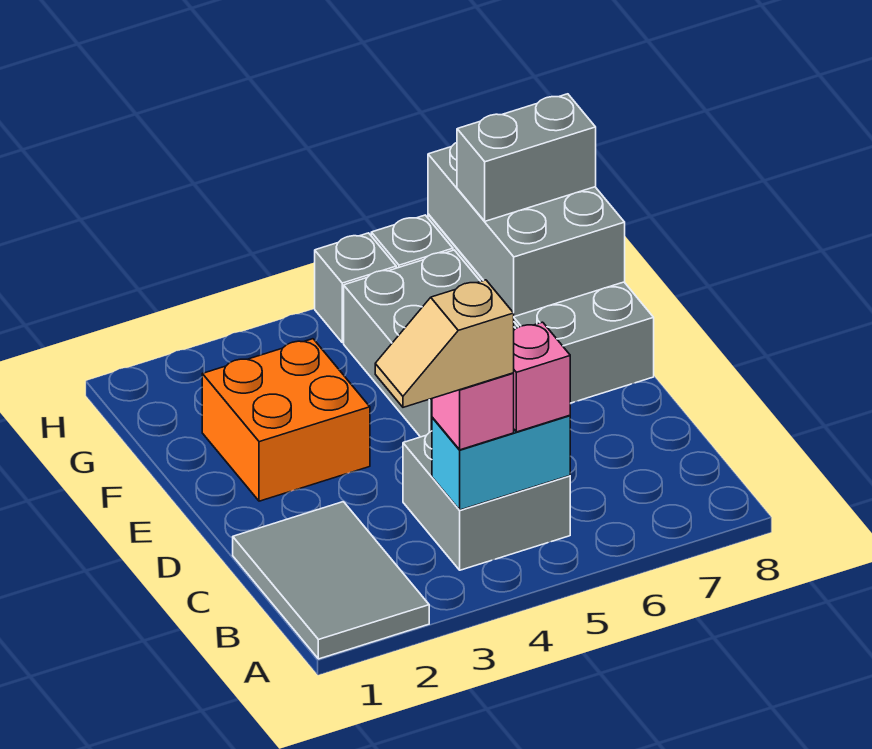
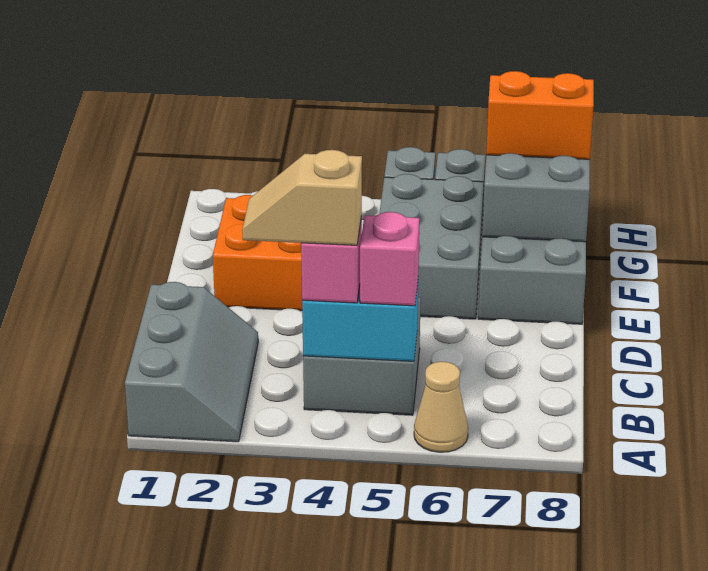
grey tile A1:C2 level 1 -> grey slope A1:C2 level 1 top 1
none -> tan cone A6 level 1
grey brick G7:G8 level 3 -> orange brick G7:G8 level 3

